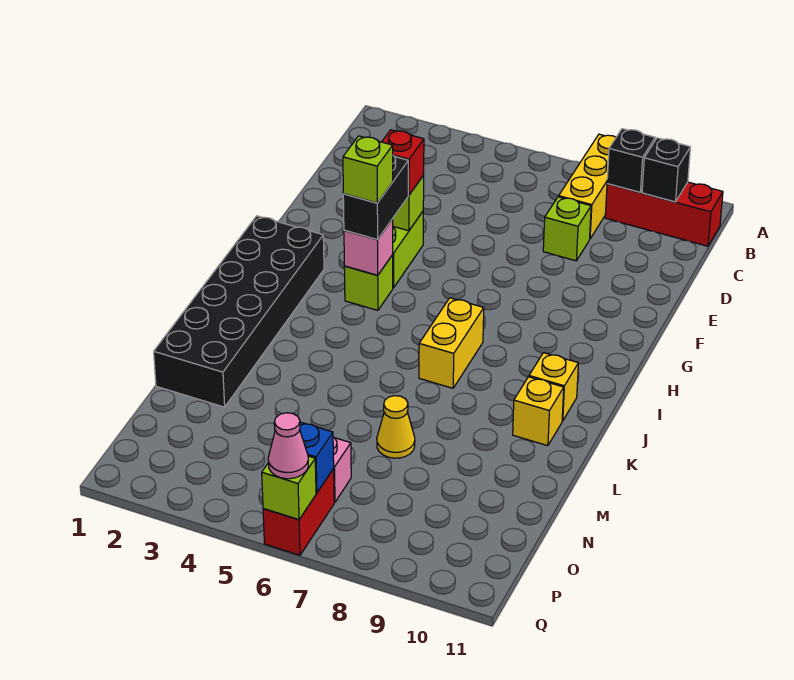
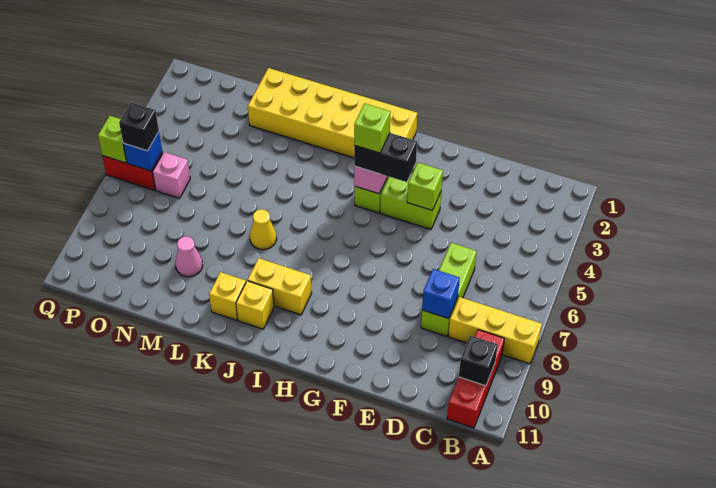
black brick B9 level 2 -> black brick P6 level 3
lime brick D8 level 1 -> lime brick D6:D8 level 1
none -> blue brick D8 level 2
red brick F4 level 3 -> none
black brick H1:M2 level 1 -> yellow brick H1:M2 level 1
yellow brick I7:J7 level 1 -> yellow brick I9:J9 level 1
yellow cone M7 level 1 -> yellow cone K7 level 1
pink cone Q6 level 3 -> pink cone M9 level 1

